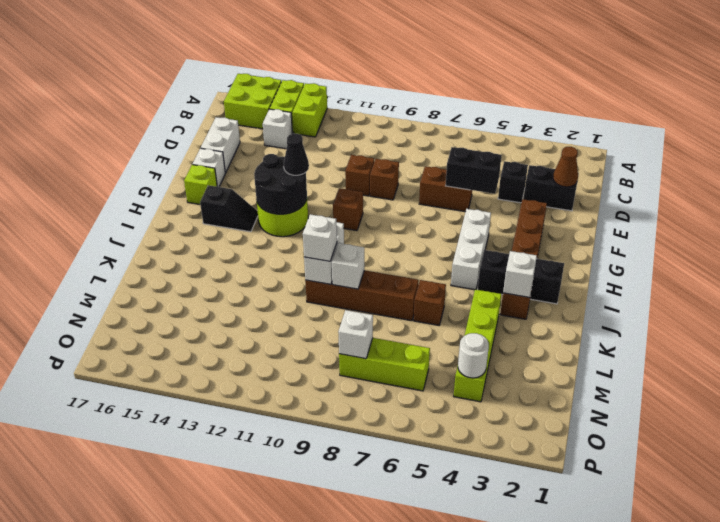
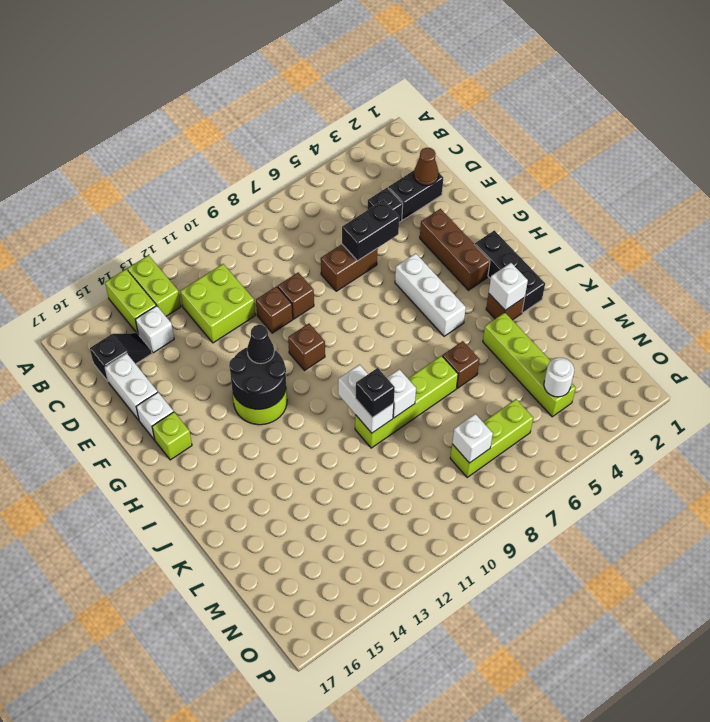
lime brick A15:B16 level 1 -> lime brick C11:D12 level 1
black slope H14:H15 level 1 top 15 -> black slope C15:C16 level 1 top 16
black brick I2:I4 level 1 -> black brick H2:J2 level 1
brown brick K7:K10 level 1 -> lime brick K7:K10 level 1
white brick K10 level 3 -> black brick K10 level 3

